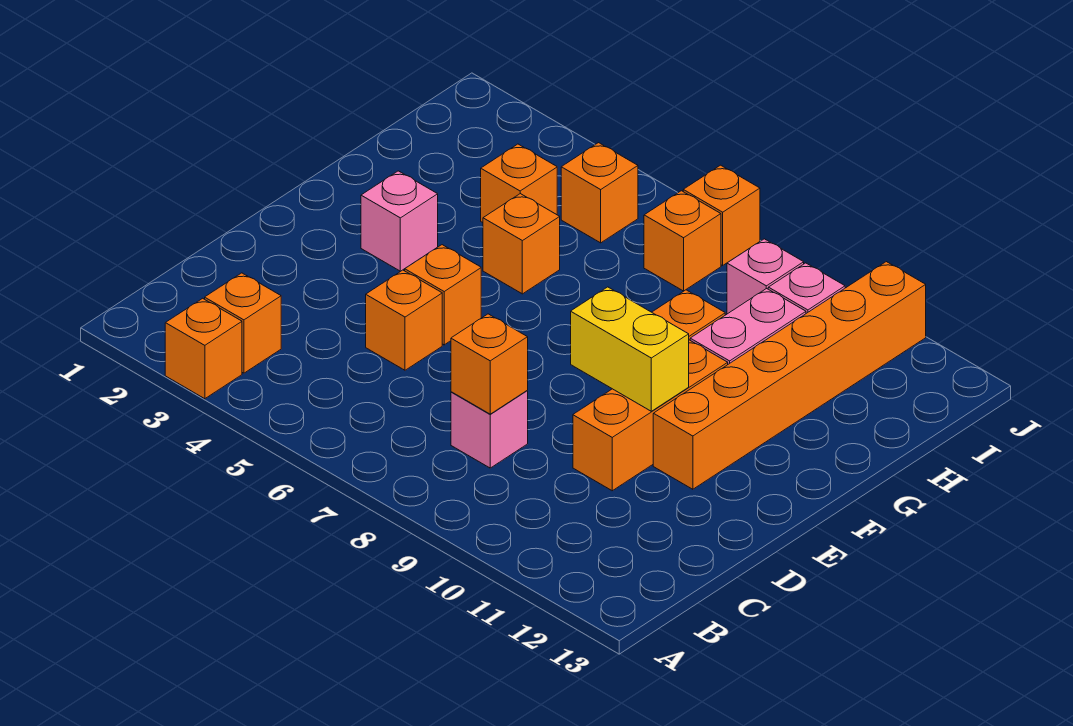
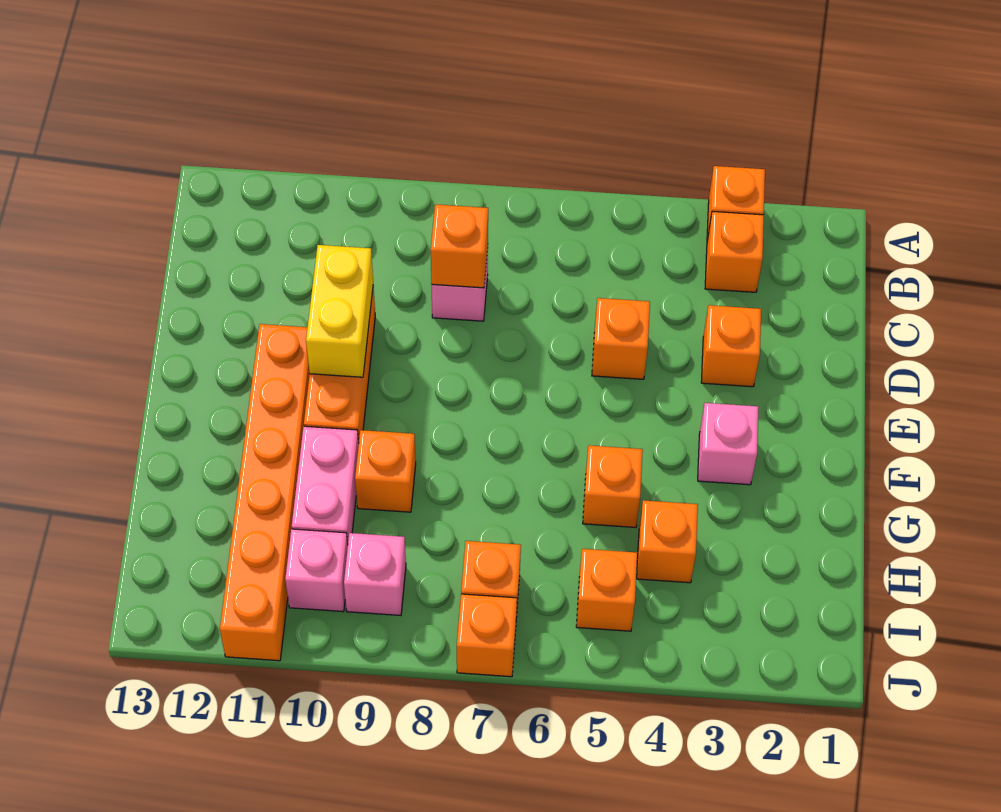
orange brick E5 level 1 -> orange brick D3 level 1
yellow brick E9:E10 level 2 -> yellow brick D10:E10 level 2

